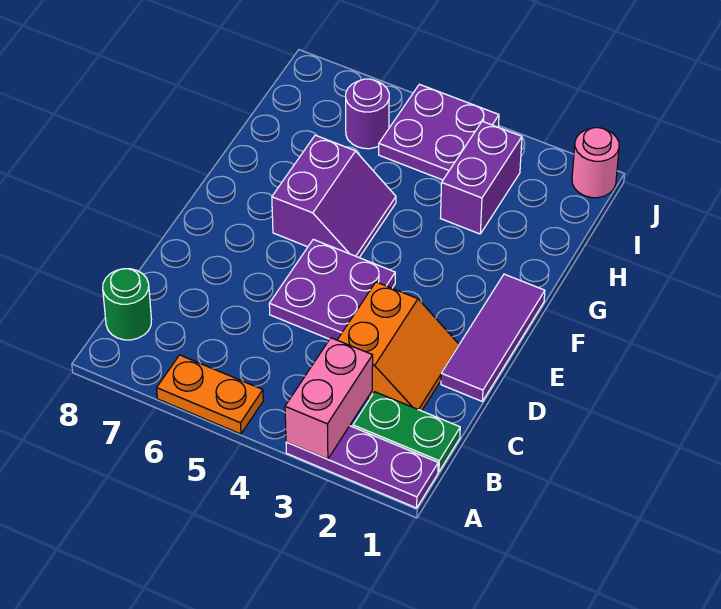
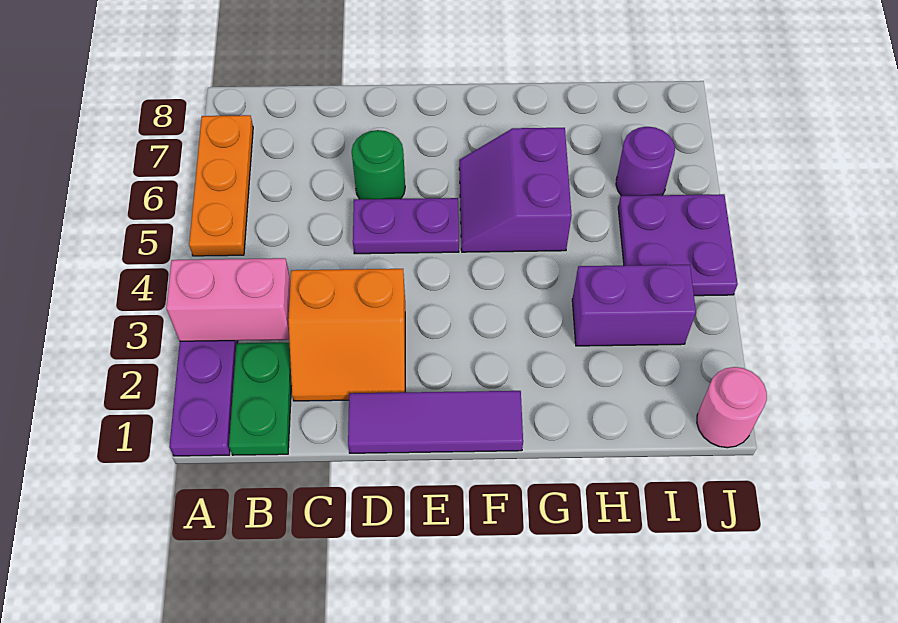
orange plate A5:A6 level 1 -> orange plate A5:A7 level 1
green round brick B8 level 1 -> green round brick D6 level 1
purple plate D4:E5 level 1 -> purple plate D5:E5 level 1
purple slope F5:G6 level 1 top 6 -> purple slope F5:G6 level 1 top G

